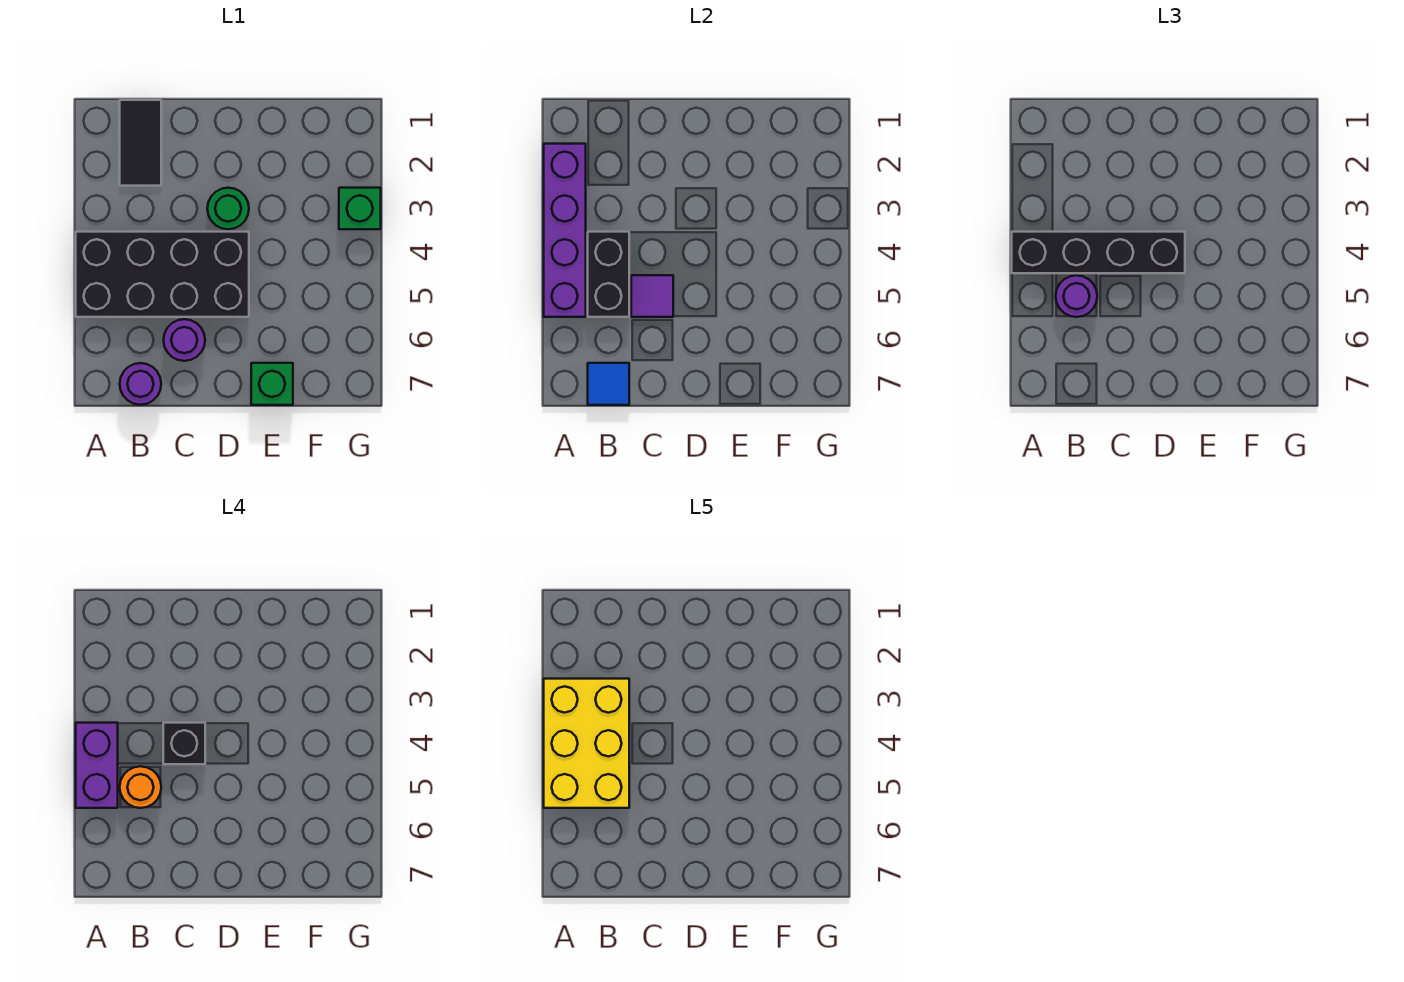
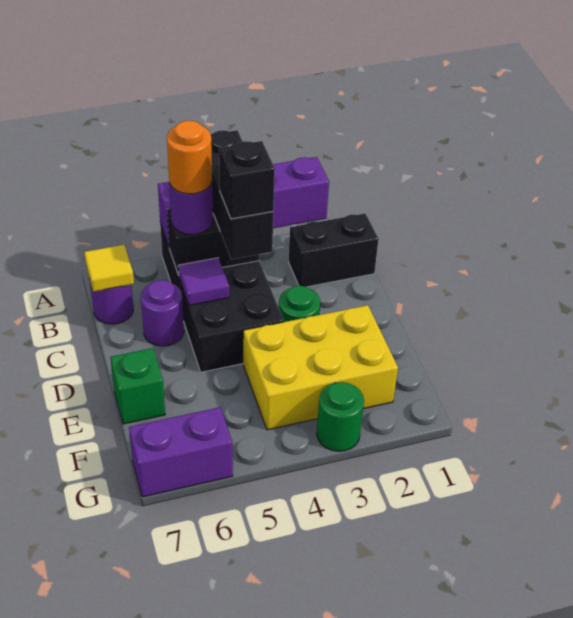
yellow brick A3:B5 level 5 -> yellow brick E2:F4 level 1
black brick A4:D4 level 3 -> black brick A4:C4 level 3
purple brick A4:A5 level 4 -> purple brick G6:G7 level 1
black tile B1:B2 level 1 -> black brick B1:B2 level 1
blue tile B7 level 2 -> yellow tile B7 level 2
green brick G3 level 1 -> green round brick G3 level 1

